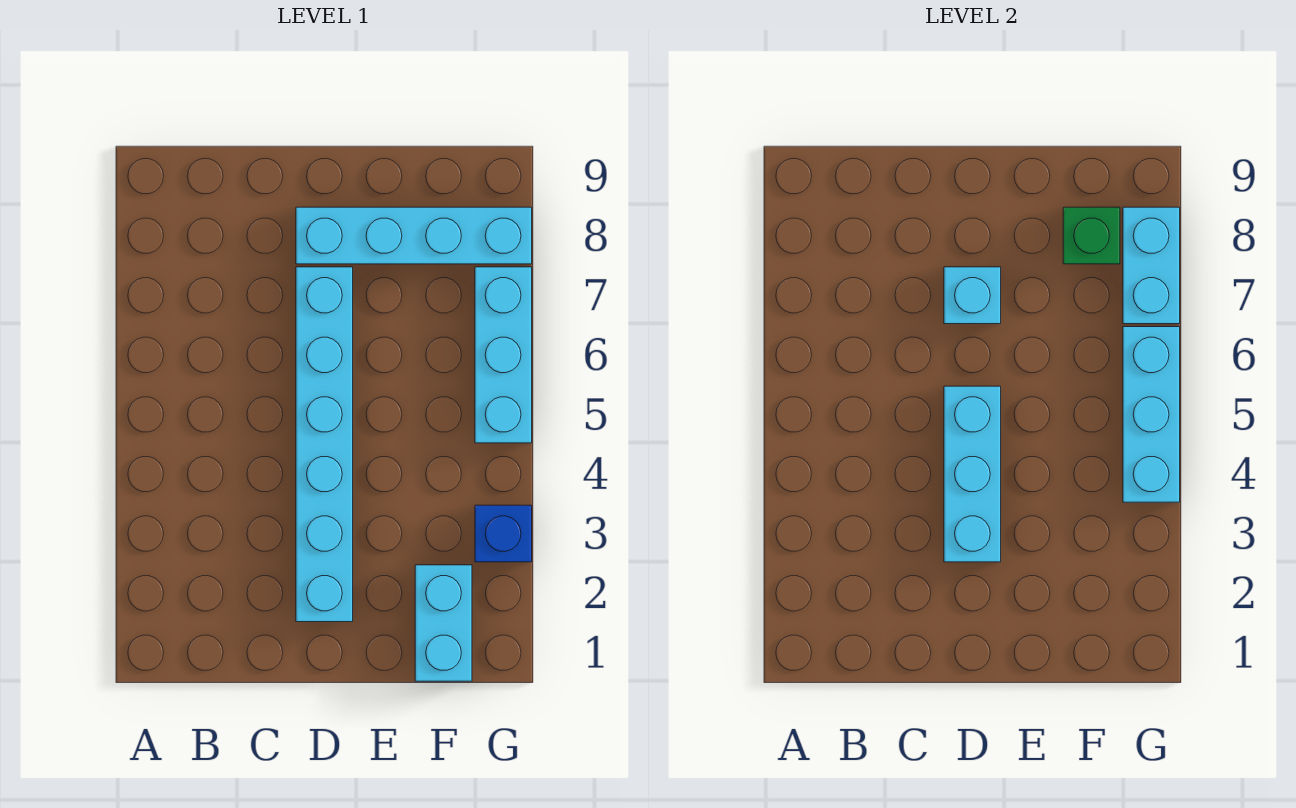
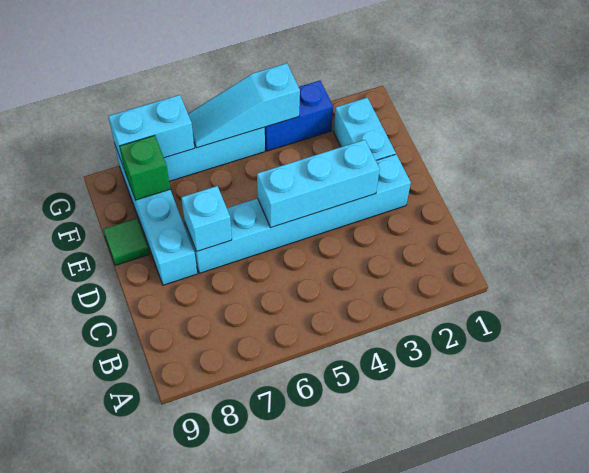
none -> green tile E9 level 1
cyan brick F1:F2 level 1 -> cyan brick E2:F2 level 1
blue brick G3 level 1 -> blue brick G3:G4 level 1
cyan brick G4:G6 level 2 -> cyan slope G4:G6 level 2 top 4

